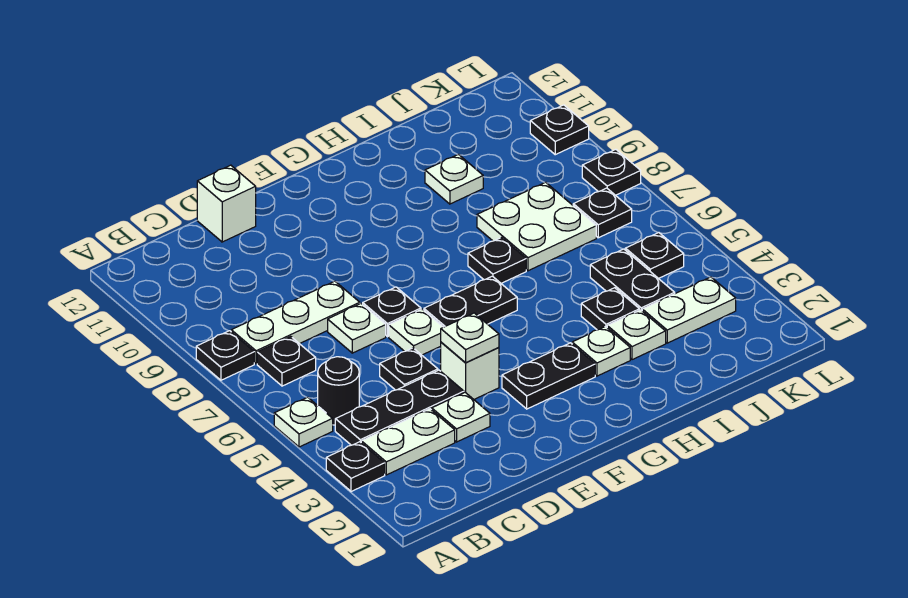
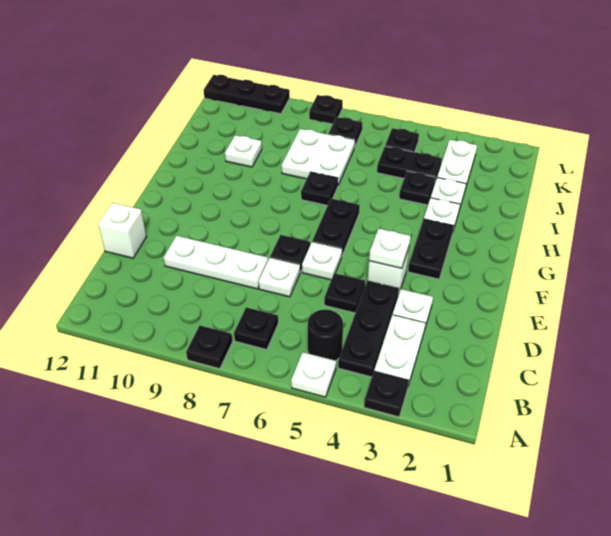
white plate B8:D8 level 1 -> white plate D8:D10 level 1
black plate L10 level 1 -> black plate L10:L12 level 1

